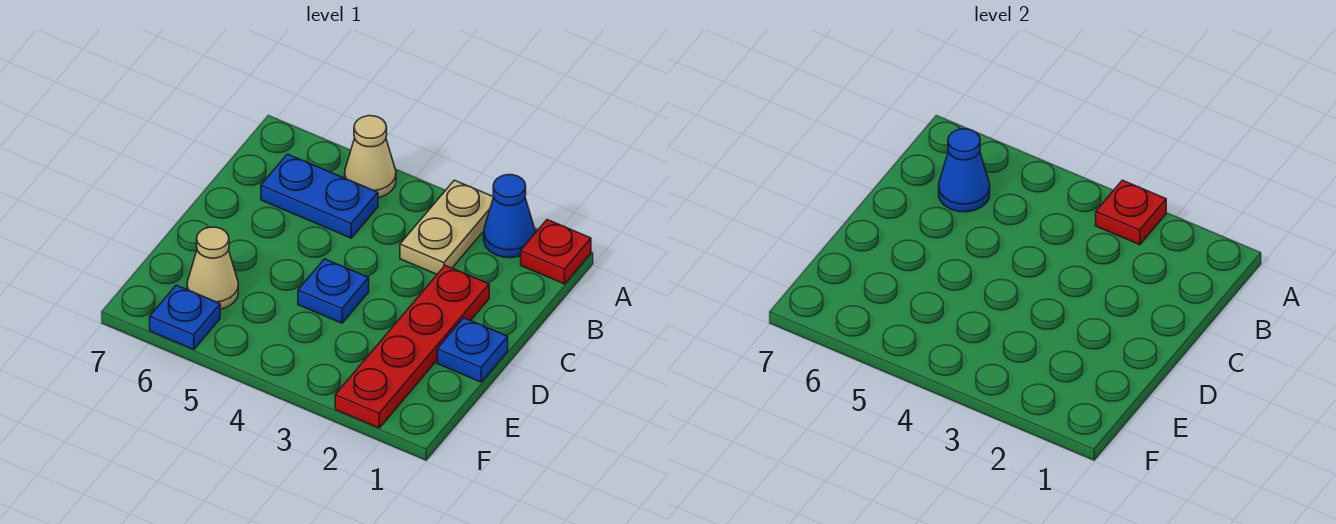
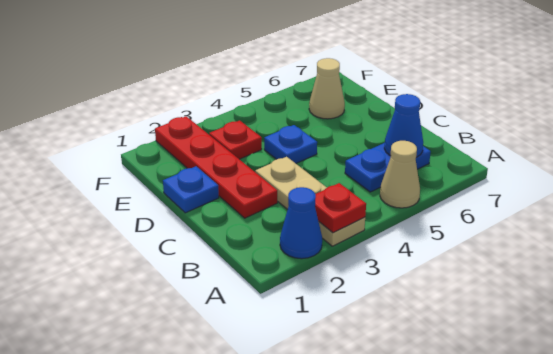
red plate A1 level 1 -> red plate E3 level 1
tan plate A3:B3 level 1 -> tan plate A3:C3 level 1
blue plate F6 level 1 -> none

